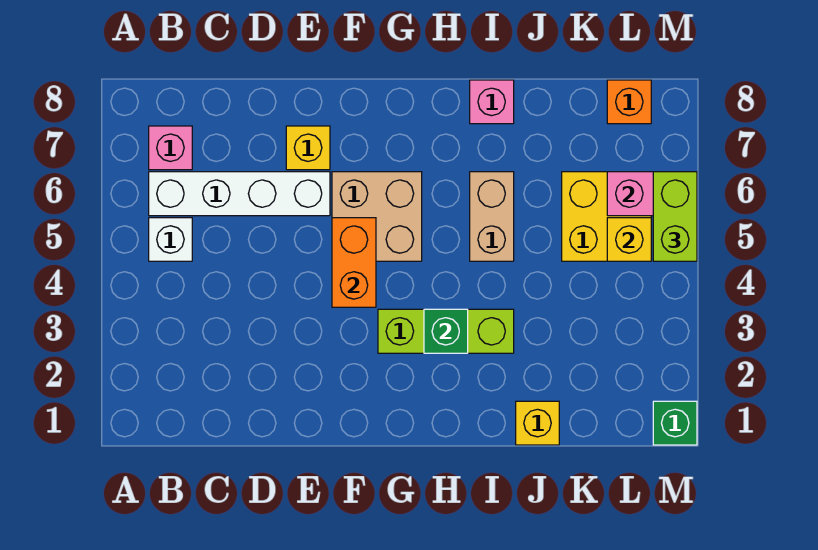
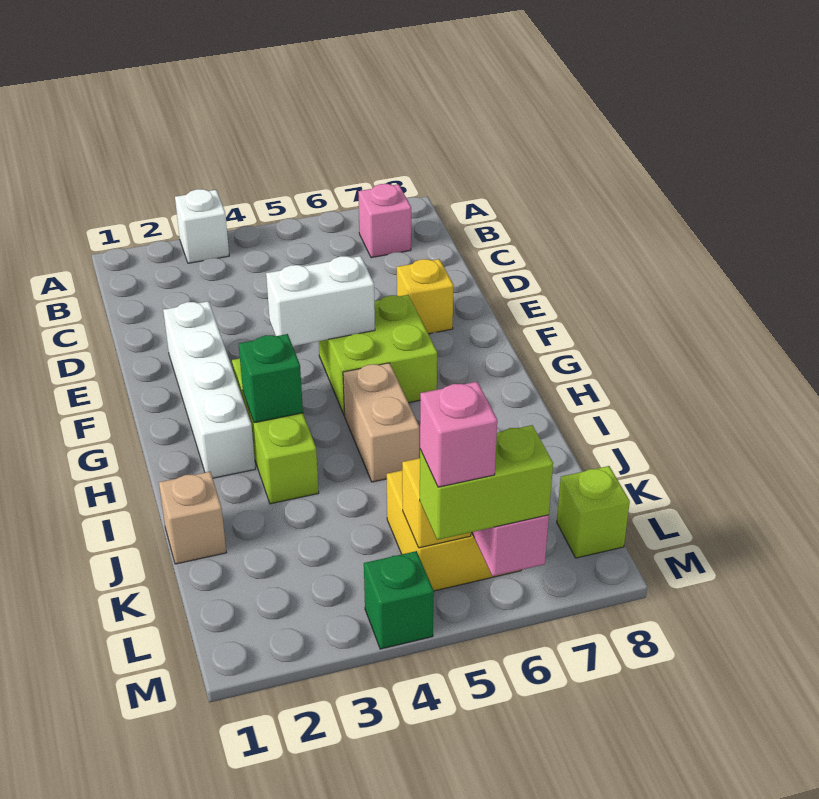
white brick B5 level 1 -> white brick A3 level 1
white brick B6:E6 level 1 -> white brick E2:H2 level 1
orange brick F4:F5 level 2 -> white brick F4:F5 level 2
tan brick F5:G6 level 1 -> lime brick F5:G6 level 1
tan brick I5:I6 level 1 -> tan brick H5:I5 level 1
pink brick I8 level 1 -> pink brick M5 level 4
yellow brick J1 level 1 -> tan brick J1 level 1
orange brick L8 level 1 -> lime brick L8 level 1
green brick M1 level 1 -> green brick M4 level 1

